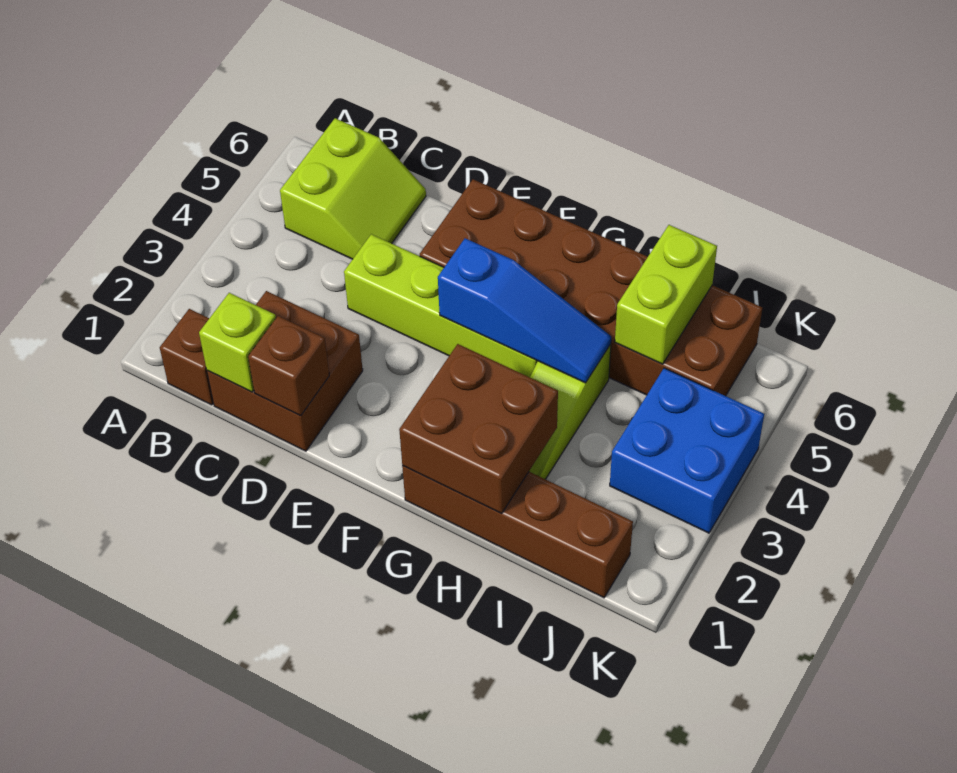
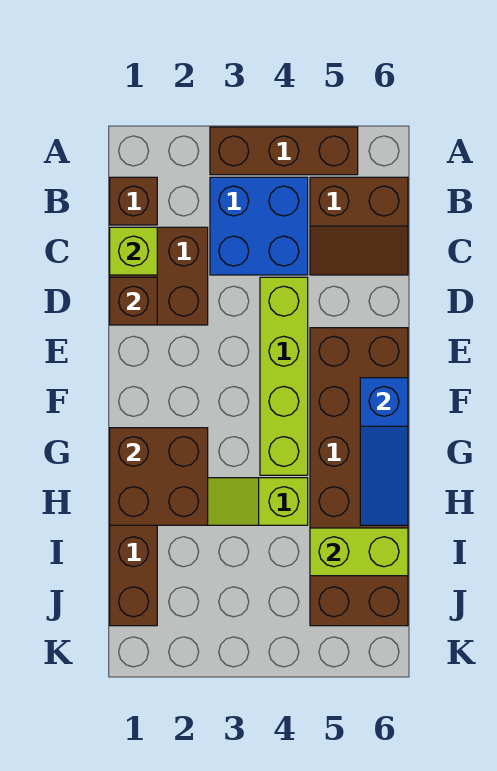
none -> brown brick A3:A5 level 1
lime slope B5:C6 level 1 top B -> brown slope B5:C6 level 1 top B
blue slope F4:H4 level 2 top F -> blue slope F6:H6 level 2 top F
blue brick J3:K4 level 1 -> blue brick B3:C4 level 1

